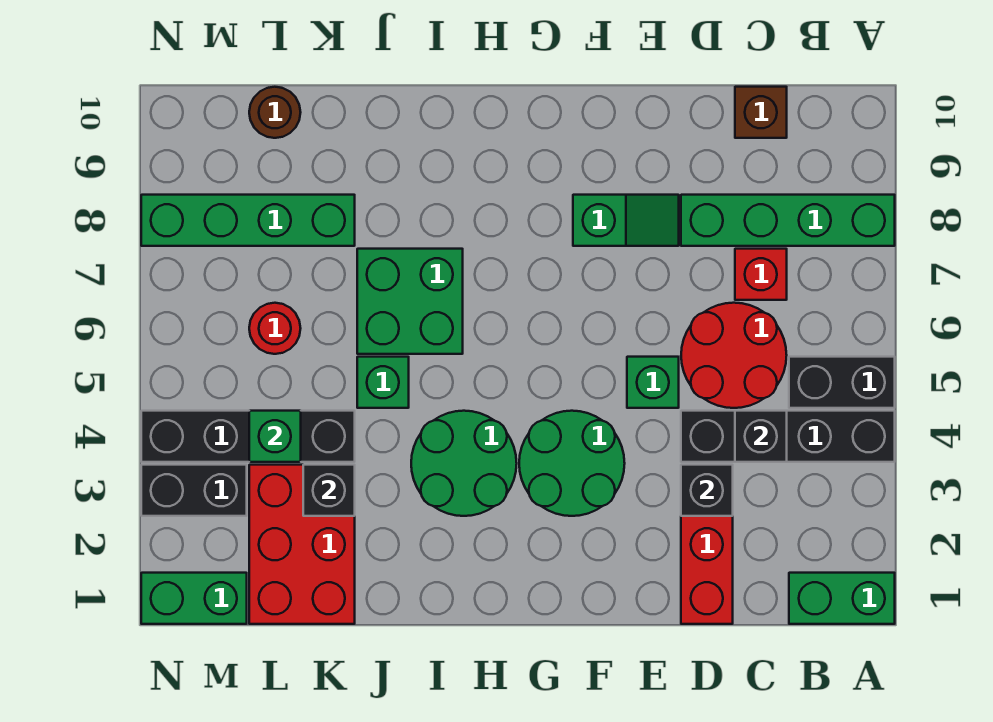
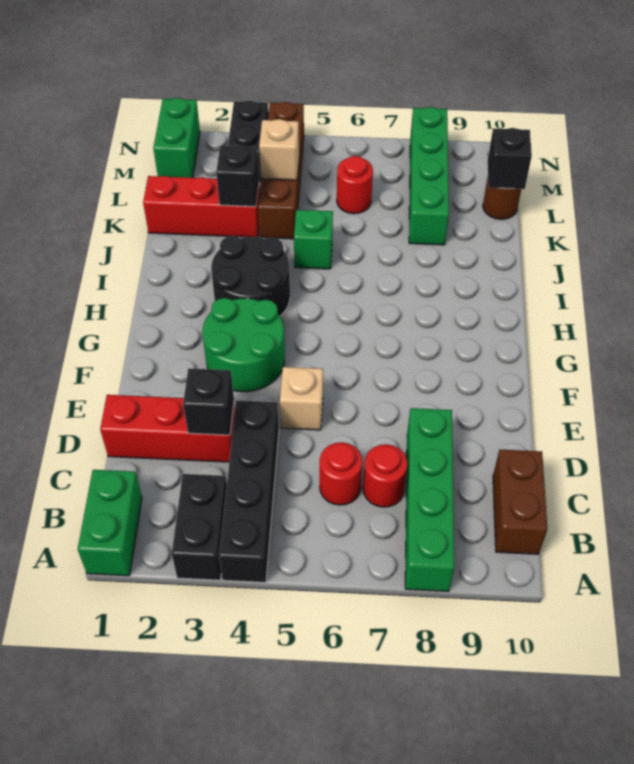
black brick A5:B5 level 1 -> black brick A3:B3 level 1
black brick C4 level 2 -> black brick L10 level 2
red round brick C5:D6 level 1 -> red round brick C6 level 1
red brick C7 level 1 -> red round brick C7 level 1
brown brick C10 level 1 -> brown brick B10:C10 level 1
green brick E5 level 1 -> tan brick E5 level 1
green slope E8:F8 level 1 top F -> none
green round brick H3:I4 level 1 -> black round brick H3:I4 level 1
green brick I6:J7 level 1 -> none
red brick K1:L3 level 1 -> red brick K1:K3 level 1
black brick K4:N4 level 1 -> brown brick K4:N4 level 1
green brick L4 level 2 -> tan brick L4 level 2

